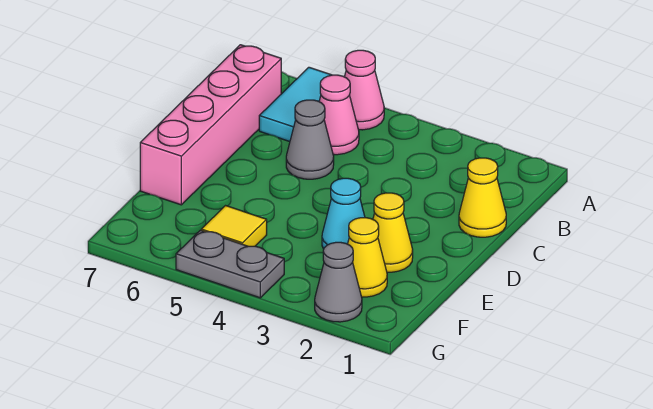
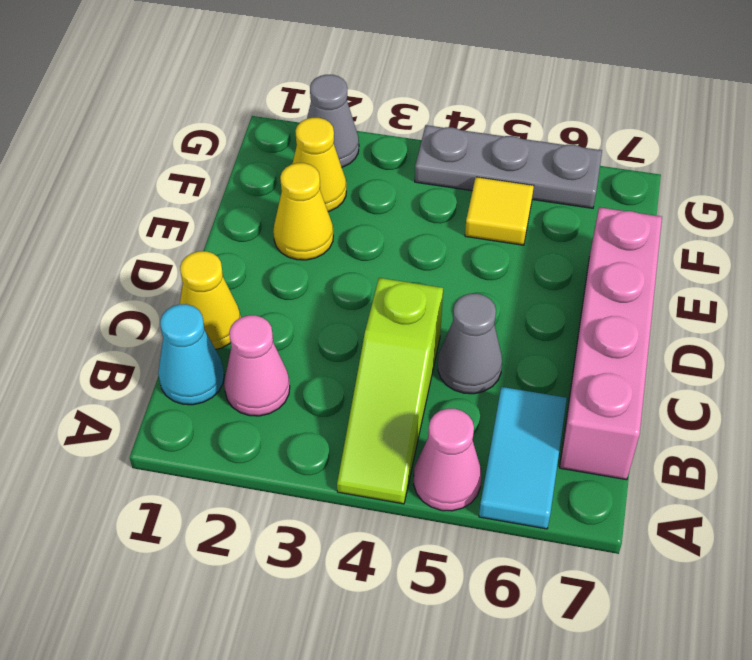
none -> lime slope A4:C4 level 1 top C
pink cone B5 level 1 -> pink cone B2 level 1
cyan cone E3 level 1 -> cyan cone B1 level 1
grey plate G4:G5 level 1 -> grey plate G4:G6 level 1

